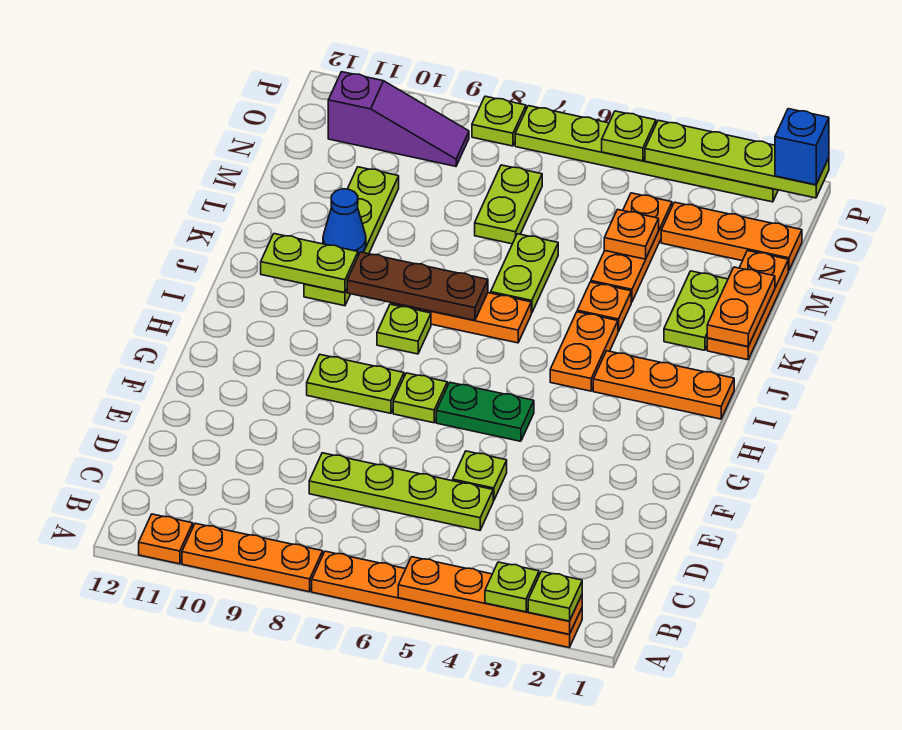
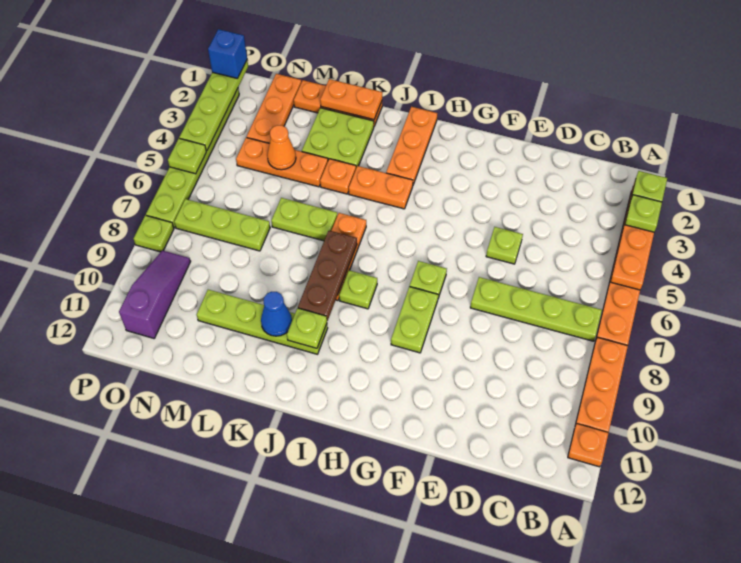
lime plate D5:D8 level 1 -> lime plate B7:E7 level 1
green plate G5:G6 level 1 -> none
lime plate J10:J11 level 2 -> lime plate J10 level 2
lime plate K2:L2 level 1 -> lime plate K2:L3 level 1
orange plate M4 level 2 -> orange cone M4 level 2
lime plate M7:N7 level 1 -> lime plate M7:O7 level 1

